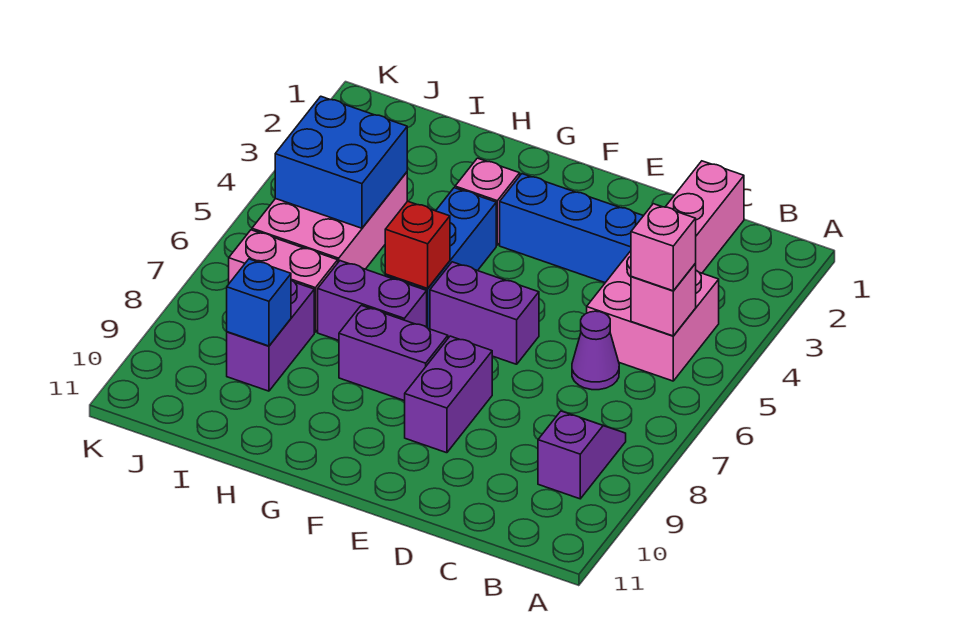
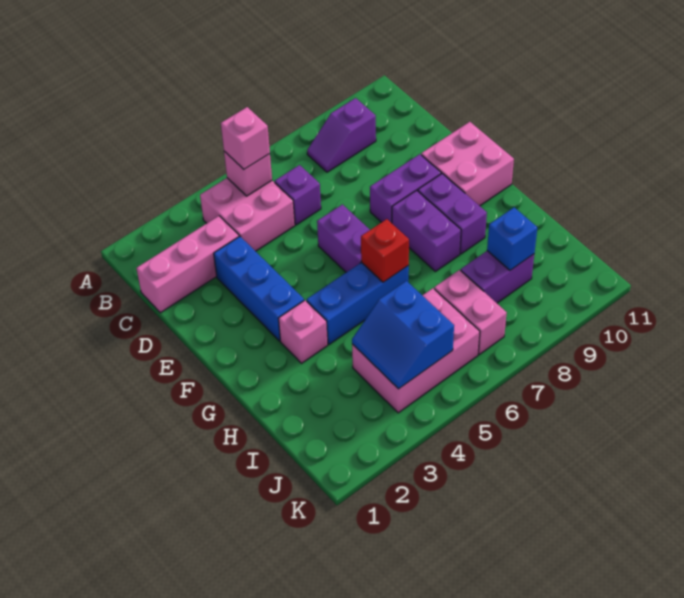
purple cone C6 level 1 -> purple brick C6 level 1
none -> pink brick E10:F11 level 1
purple brick G7:H7 level 1 -> purple brick F9:G9 level 1
blue brick I4:J5 level 2 -> blue slope I4:J5 level 2 top 5

